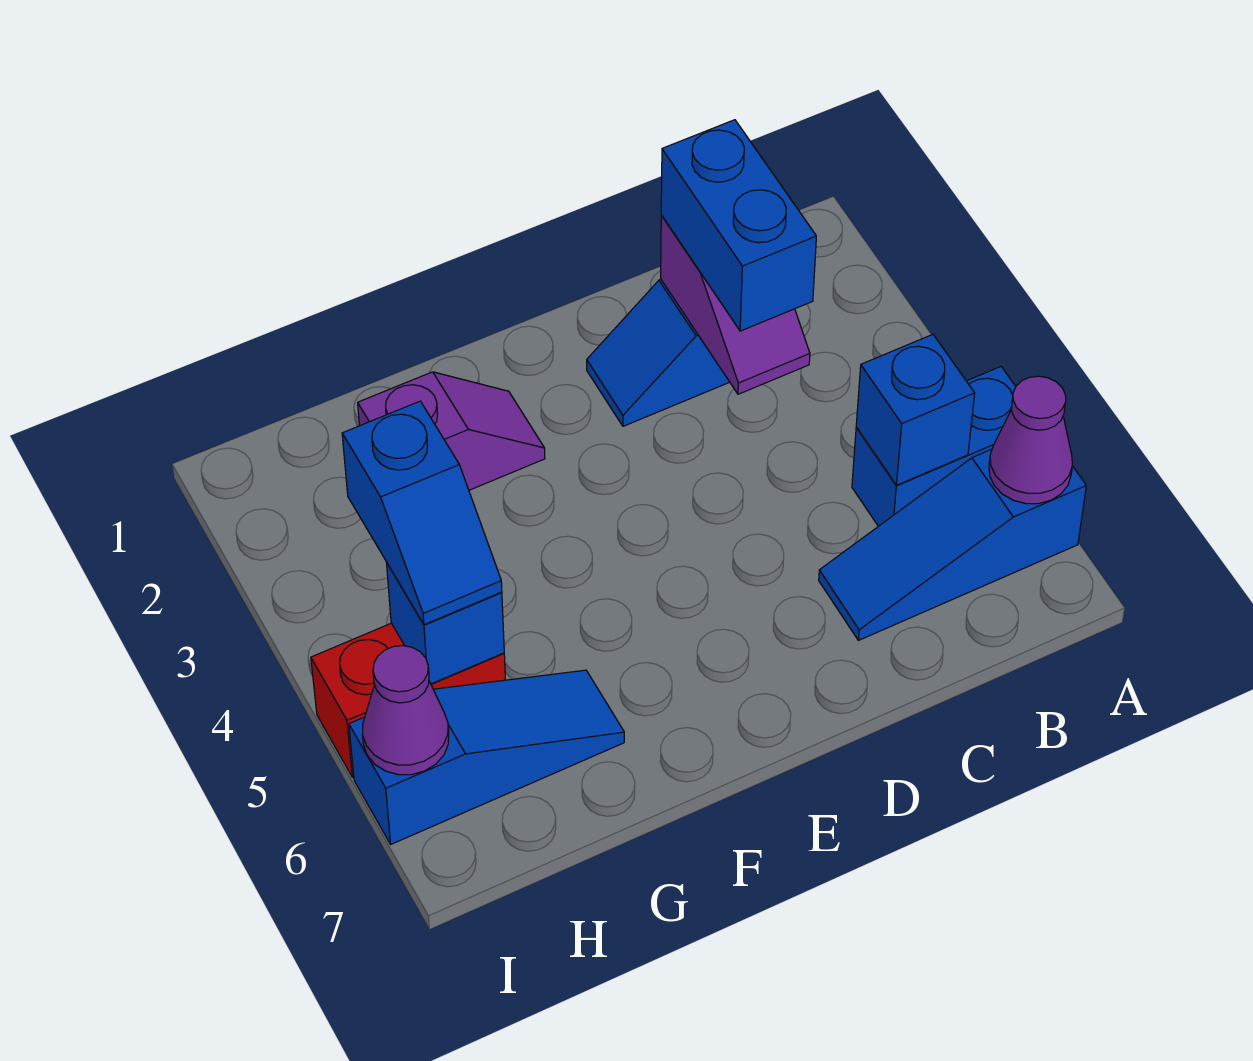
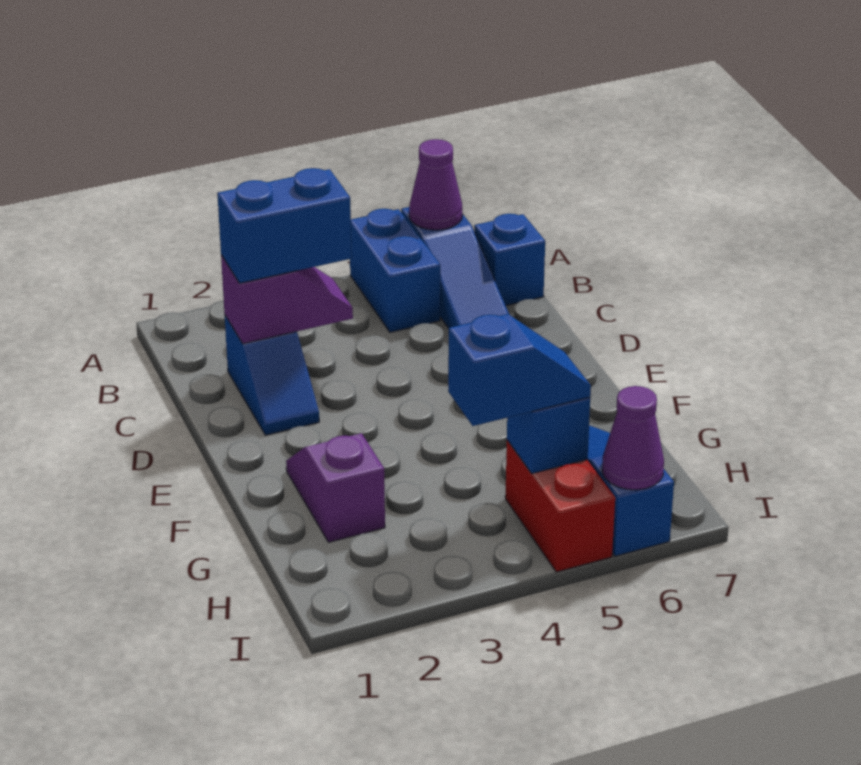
blue brick B5 level 2 -> blue brick B7 level 1

